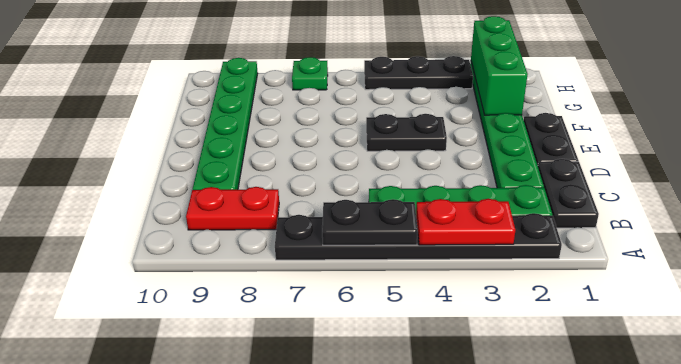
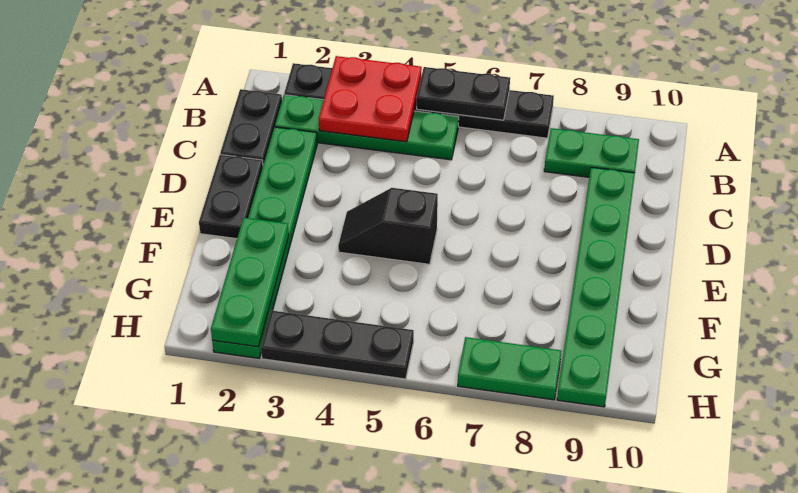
red plate A3:A4 level 2 -> red plate A3:B4 level 2
red plate B8:B9 level 1 -> green plate B8:B9 level 1
black plate E4:E5 level 1 -> black slope E4:E5 level 1 top 5
green brick F2:H2 level 2 -> green plate F2:H2 level 2
green plate H7 level 1 -> green plate H7:H8 level 1

